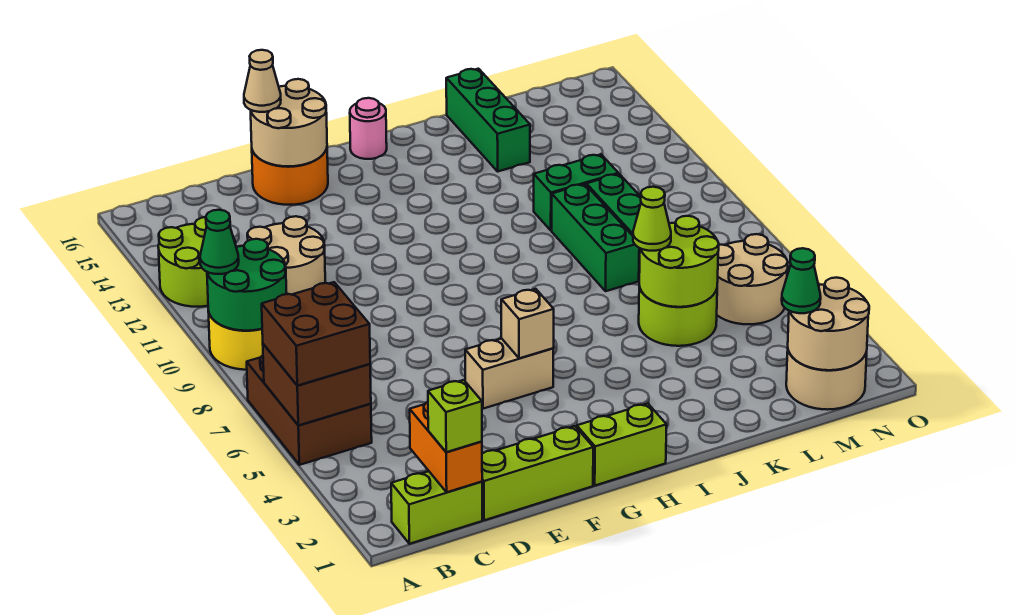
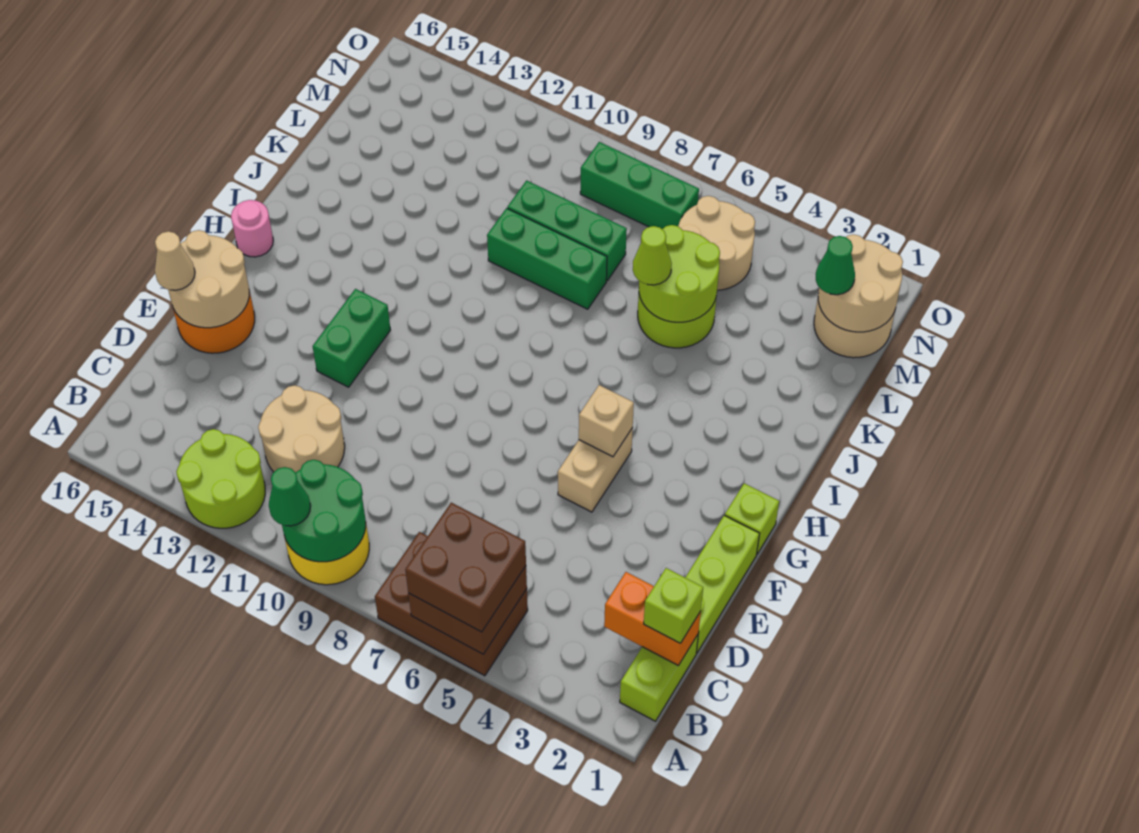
lime brick G1:H1 level 1 -> lime brick G1 level 1
green brick K11:L11 level 1 -> green brick F12:G12 level 1
green brick K14:K16 level 1 -> green brick N7:N9 level 1

